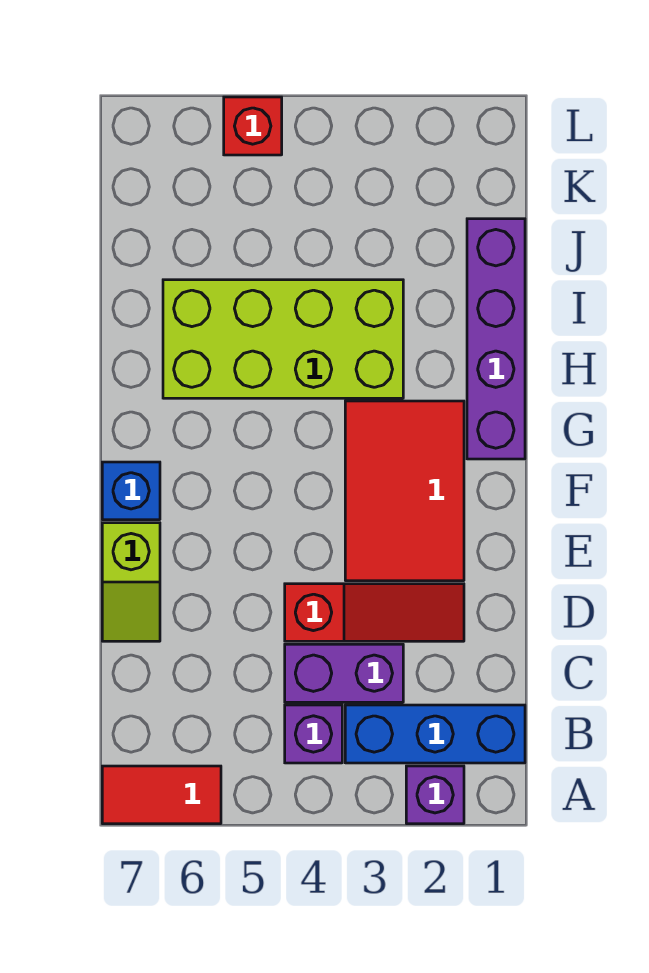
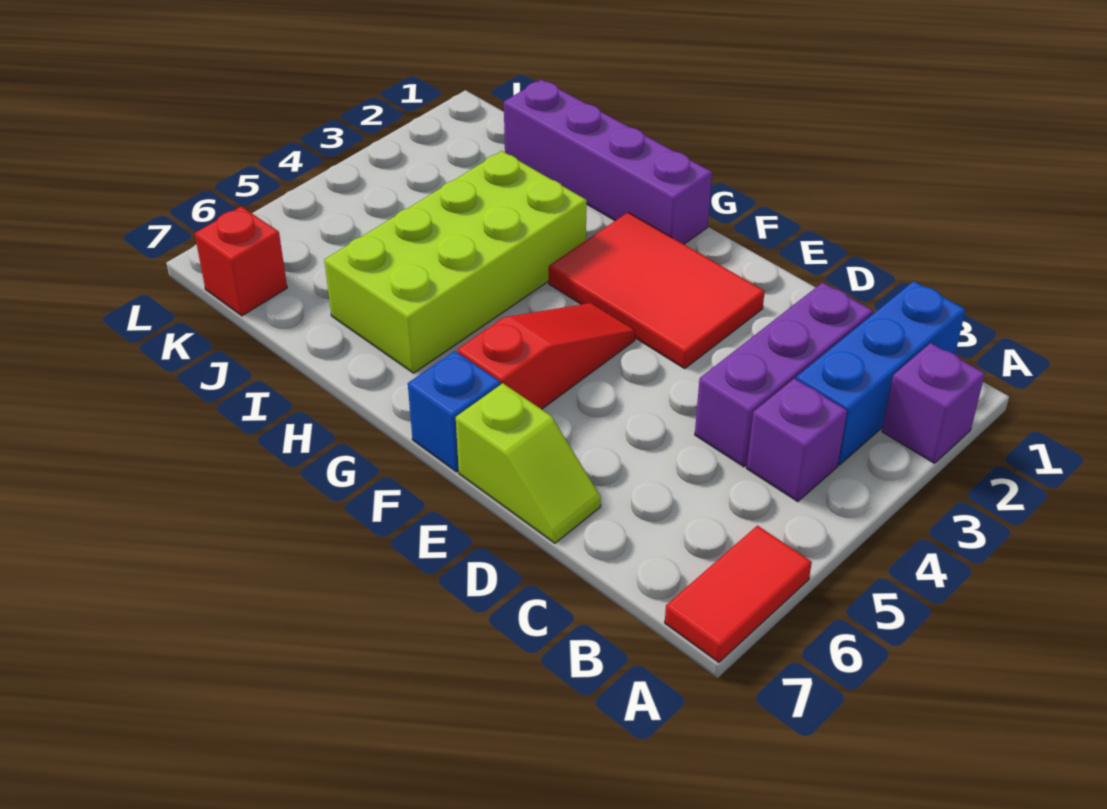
purple brick C3:C4 level 1 -> purple brick C2:C4 level 1
red slope D2:D4 level 1 top 4 -> red slope F4:F6 level 1 top 6
red brick L5 level 1 -> red brick K7 level 1

